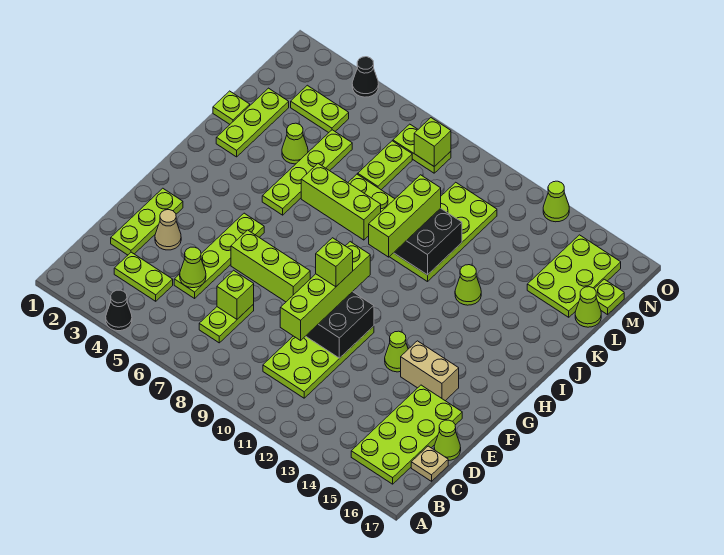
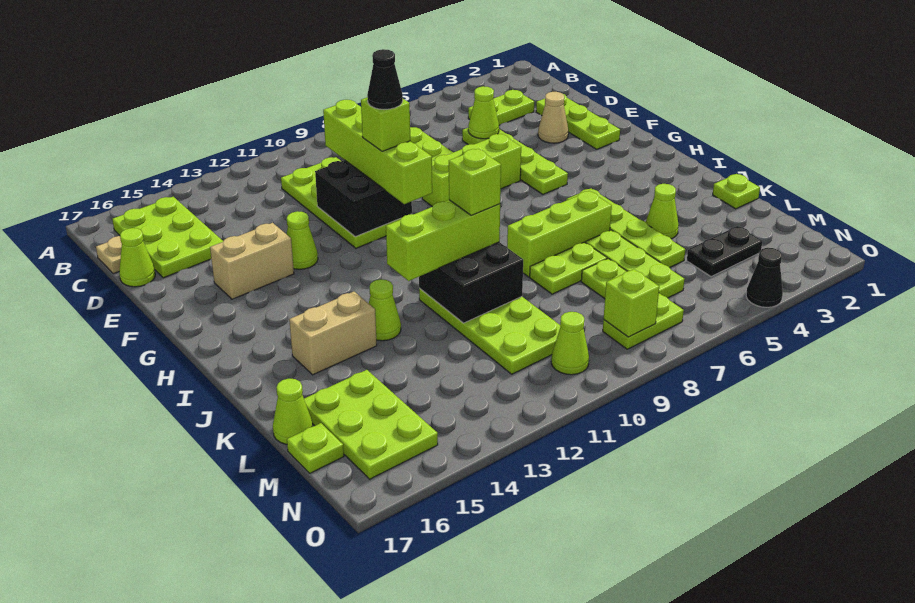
black cone A4 level 1 -> black cone F10 level 5
lime plate B15:E16 level 1 -> lime plate B15:D16 level 1
lime brick D7 level 2 -> lime brick J10 level 4
lime brick I10:K10 level 3 -> lime brick J10:J12 level 3
lime plate J2:L2 level 1 -> lime plate K6:M6 level 1
none -> tan brick J14:J15 level 1
lime plate M3:M4 level 1 -> black plate M3:M4 level 1
lime cone O13 level 1 -> lime cone N10 level 1

